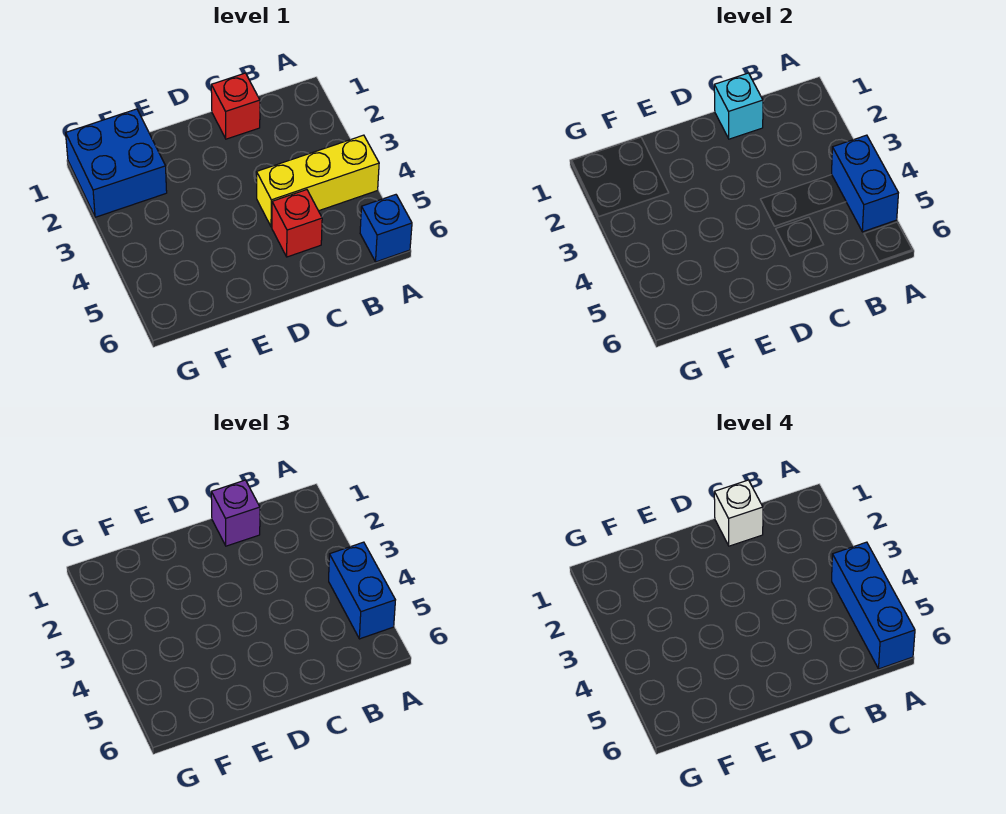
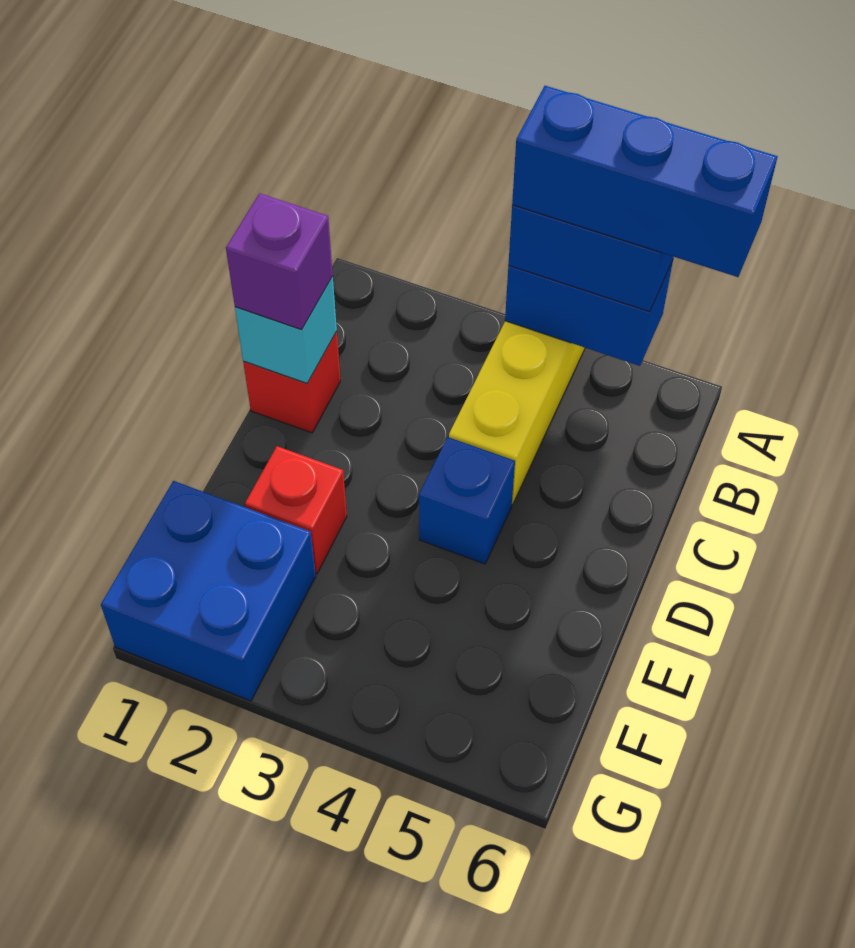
blue brick A6 level 1 -> blue brick D4 level 1
white brick C1 level 4 -> none
red brick C5 level 1 -> red brick E2 level 1

